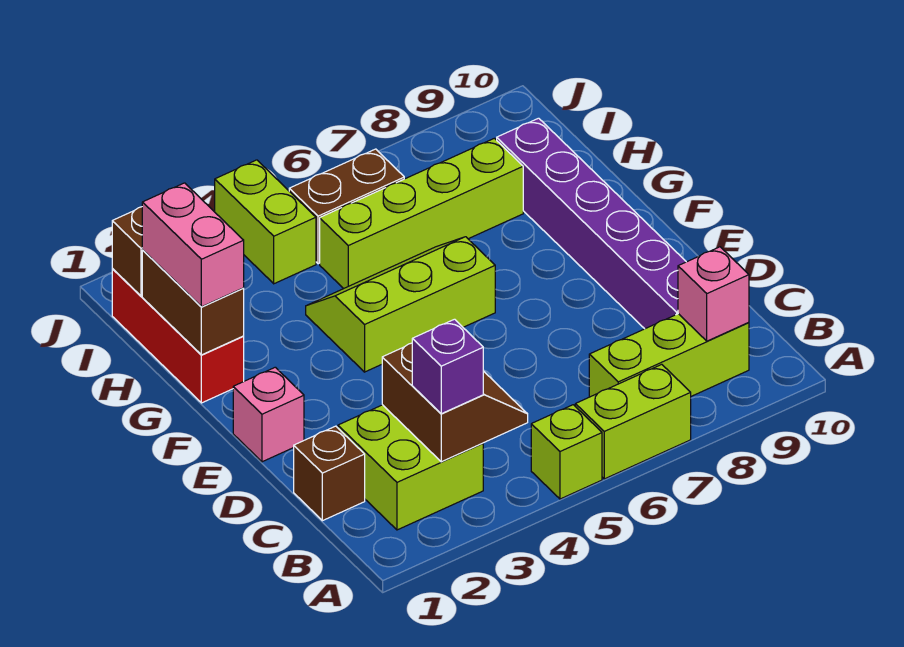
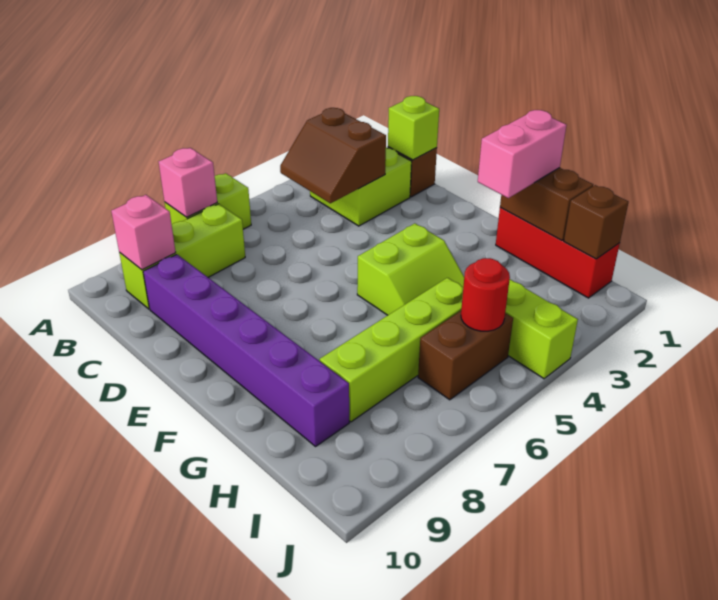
lime brick A5 level 1 -> lime brick C1 level 2
purple brick B3 level 3 -> none
pink brick E1 level 1 -> pink brick A7 level 2
lime slope F4:G6 level 1 top F -> lime slope F4:G5 level 1 top F
pink brick G1:H1 level 3 -> pink brick G1:G2 level 3
none -> red round brick I5 level 2

